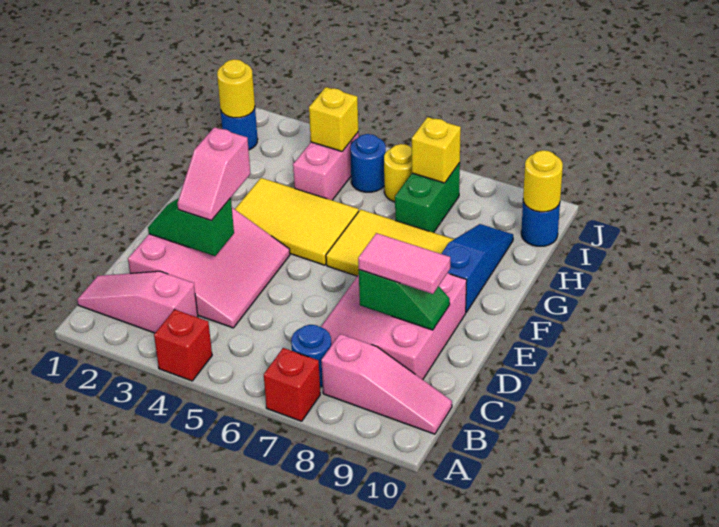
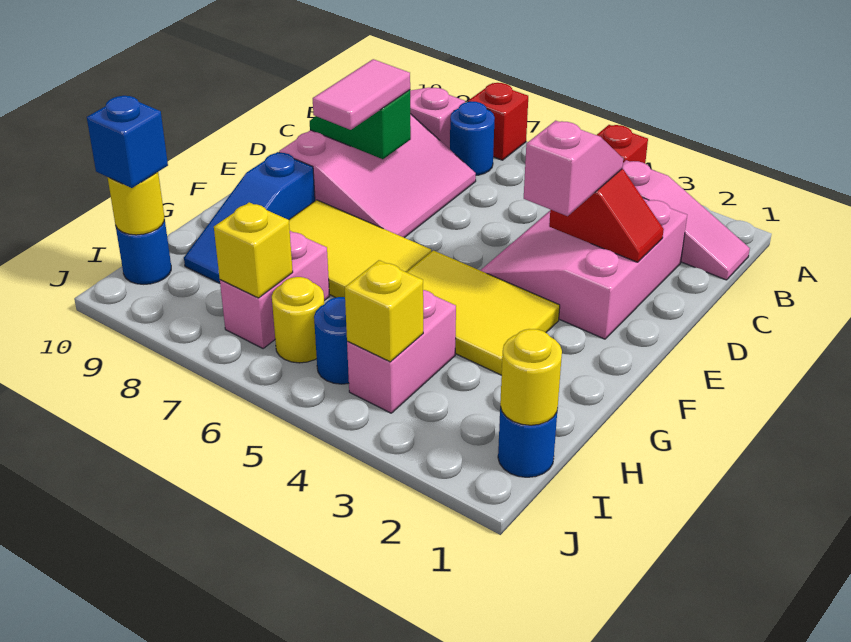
green slope D2:D3 level 2 top 3 -> red slope D2:D3 level 2 top 3
pink tile D8:D9 level 3 -> pink tile D8:E8 level 3
green brick H7:I7 level 1 -> pink brick H7:I7 level 1
none -> blue brick I10 level 3

